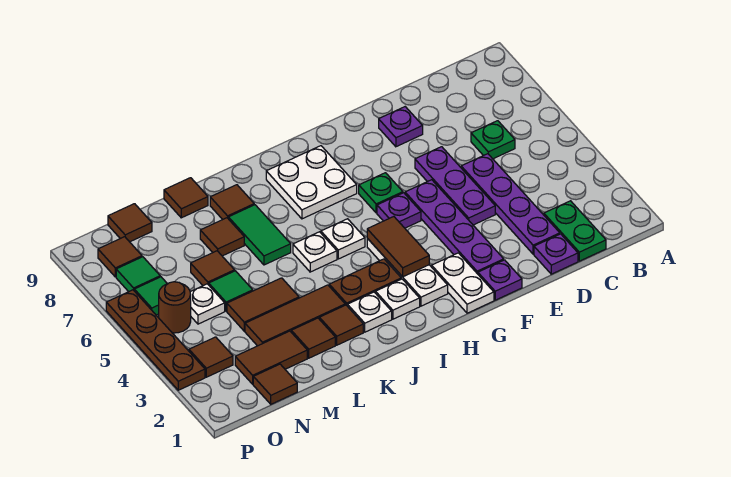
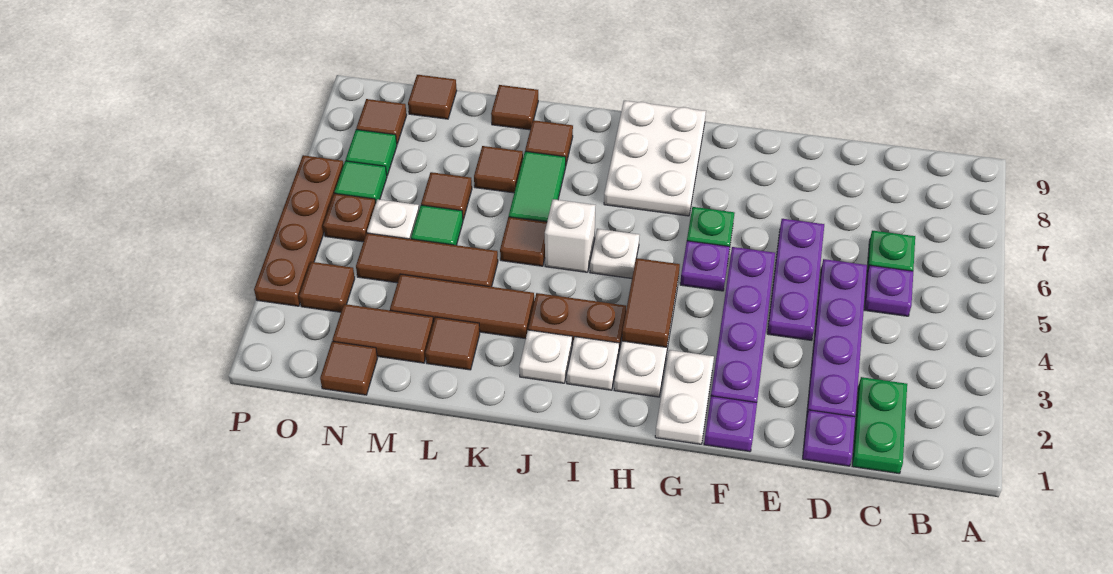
purple plate E8 level 1 -> purple plate C5 level 1
white plate H7:I8 level 1 -> white plate H7:I9 level 1
white plate J5 level 1 -> white brick J5 level 1
brown tile K2 level 1 -> brown tile K5 level 1
brown tile L4:M4 level 1 -> brown tile L4:N4 level 1
brown round brick O5 level 1 -> brown plate O5 level 1

